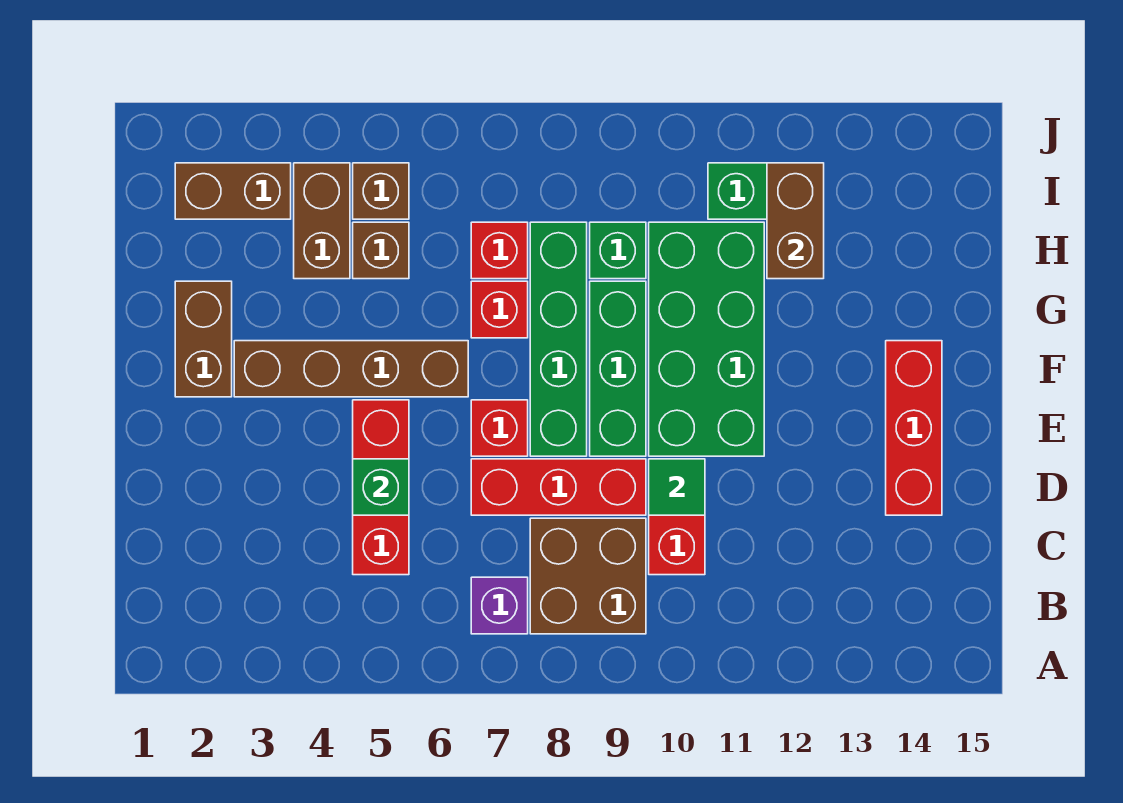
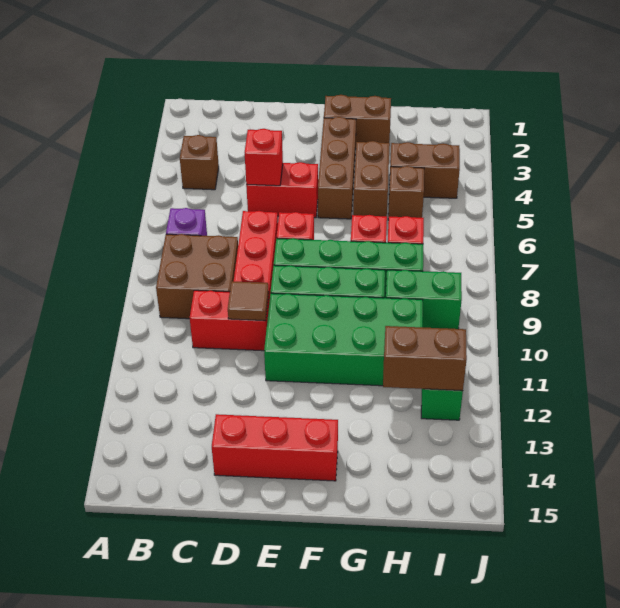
red brick C5:E5 level 1 -> red brick D5:E5 level 1
green brick D5 level 2 -> red brick D5 level 2
green tile D10 level 2 -> brown tile D10 level 2
brown brick F3:F6 level 1 -> brown brick F3:F5 level 1
green brick H9 level 1 -> green brick H9:I9 level 1
brown brick I2:I3 level 1 -> brown brick G4:G5 level 1
brown brick I5 level 1 -> brown brick B4 level 1

